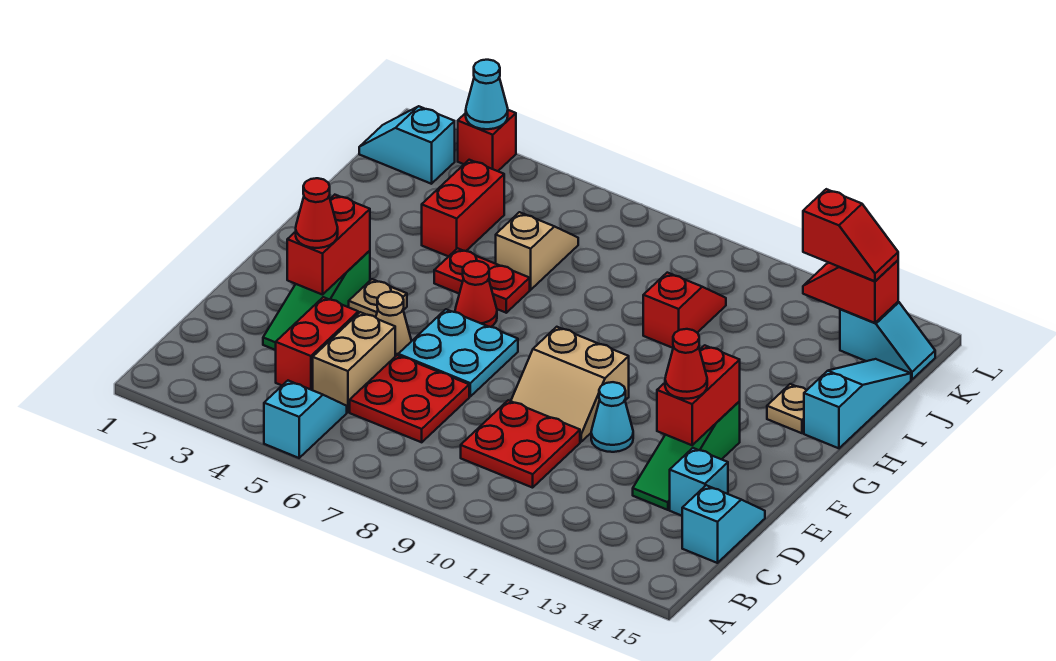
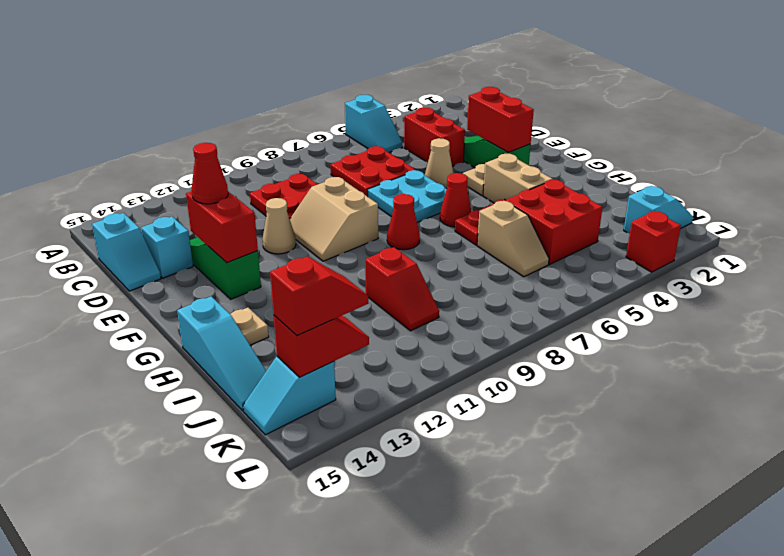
tan brick C5:D5 level 1 -> tan brick G4:H4 level 1
red cone E3 level 3 -> red cone G8 level 1
tan slope E9:F10 level 1 top F -> tan slope E9:F10 level 1 top 9
cyan cone E11 level 1 -> tan cone E11 level 1
red brick I4:J4 level 1 -> red brick I4:J5 level 1
red slope K13:K14 level 3 top 13 -> red slope K13:K14 level 3 top 14
cyan cone L3 level 2 -> none

